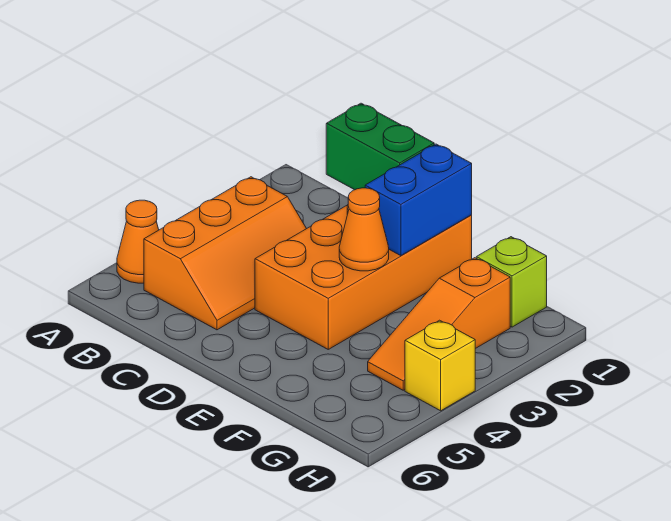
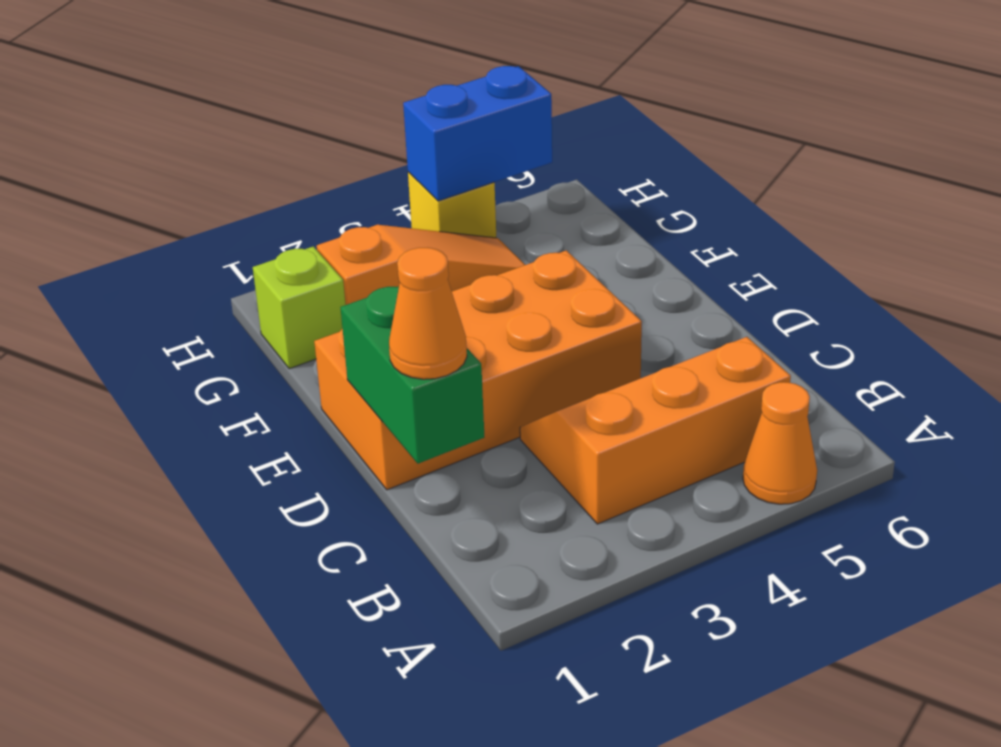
blue brick E1:E2 level 2 -> blue brick H4:H5 level 2
orange cone E3 level 2 -> orange cone C1 level 3

